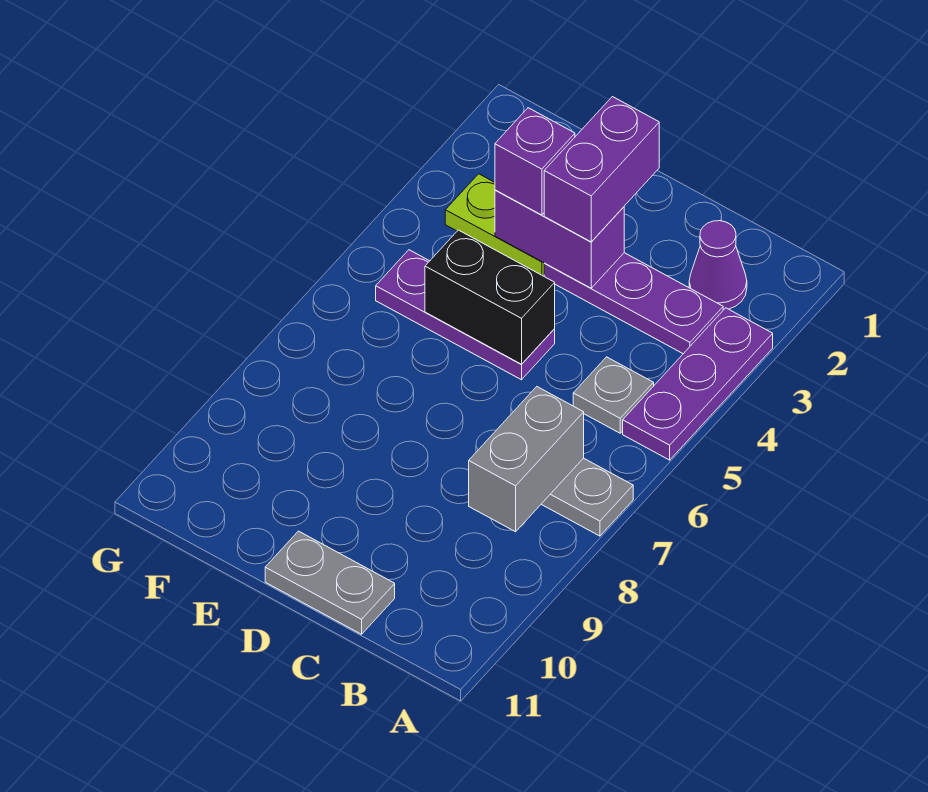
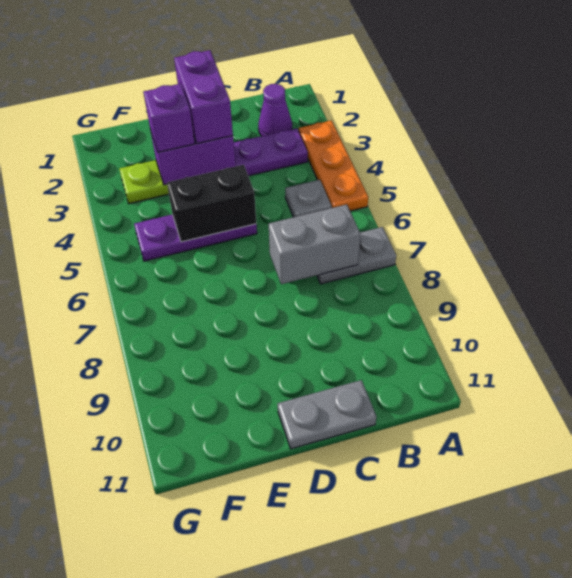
purple plate A3:A5 level 1 -> orange plate A3:A5 level 1
grey brick B7:B8 level 2 -> grey brick B7:C7 level 2

